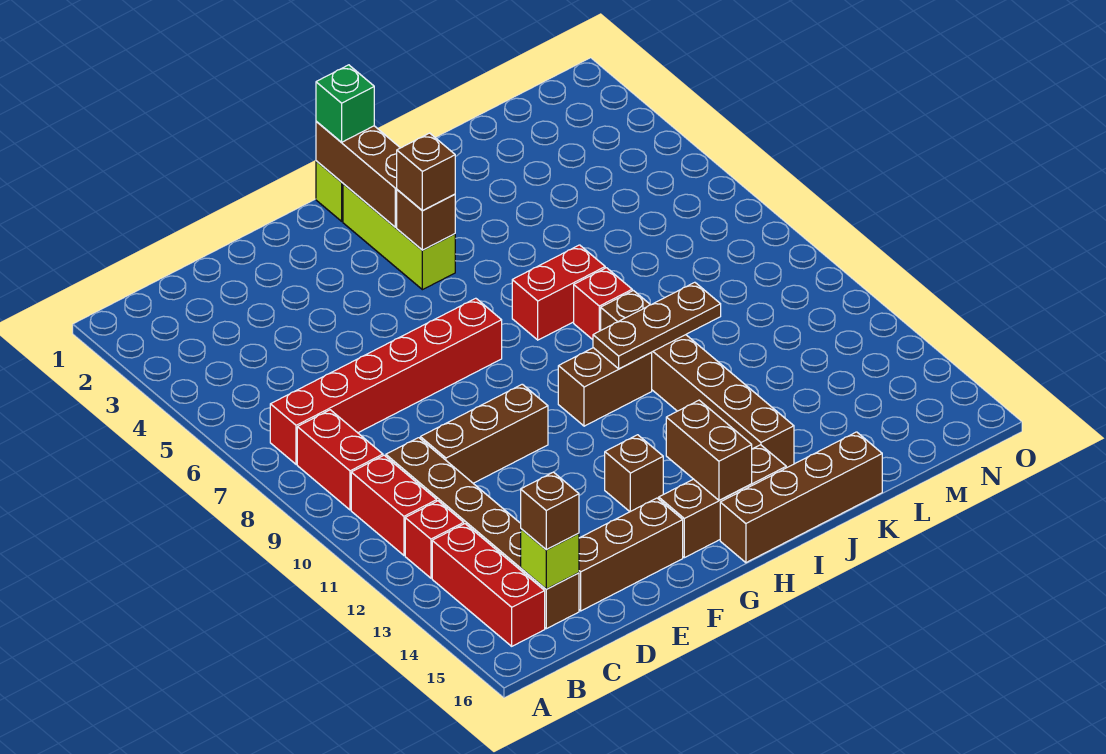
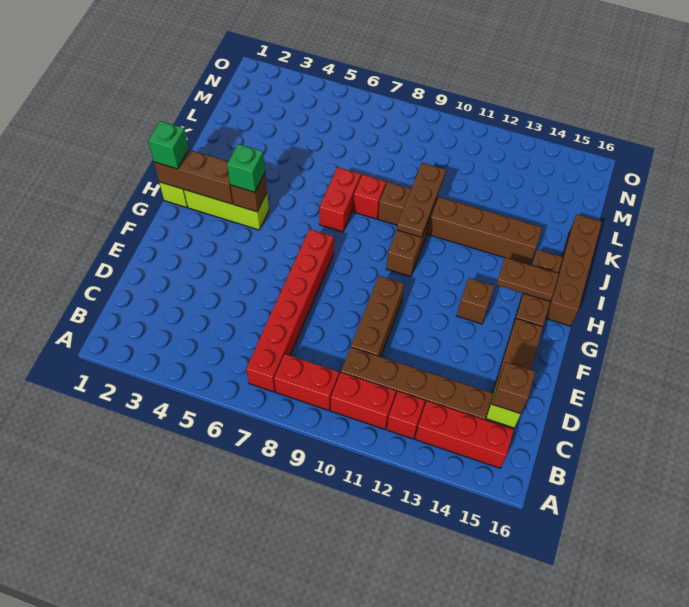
brown brick H4 level 3 -> green brick H4 level 3
brown brick H14:H15 level 2 -> brown plate H14:H15 level 2

